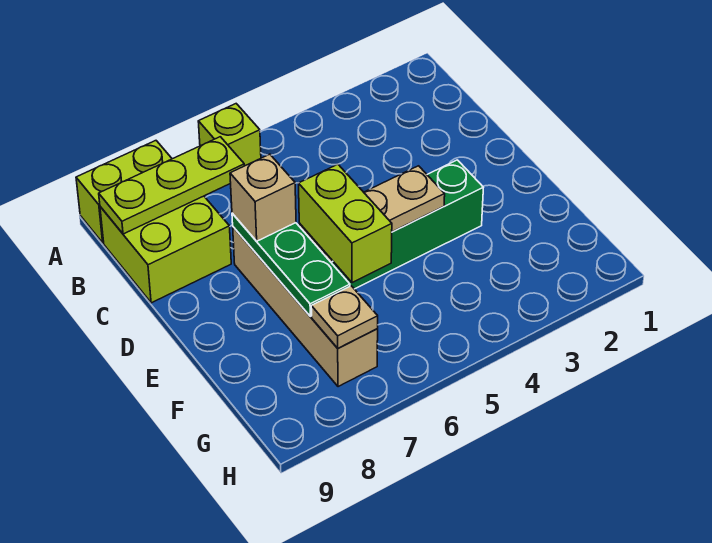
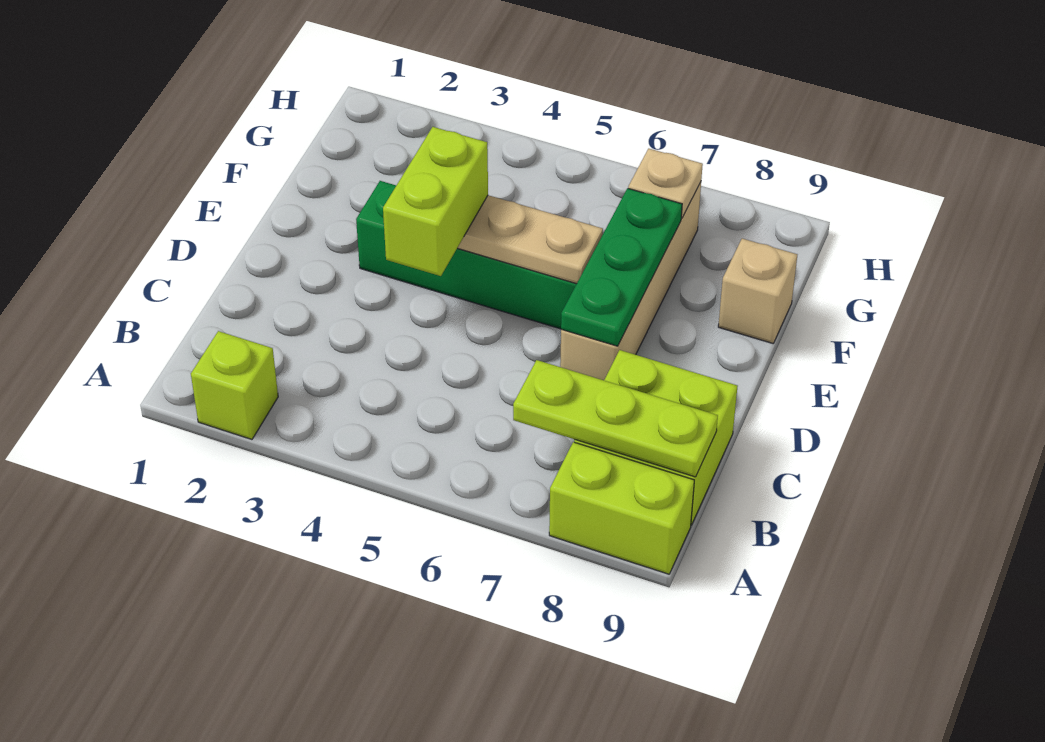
lime brick A6 level 1 -> lime brick A2 level 1
tan brick D7 level 3 -> tan brick F9 level 1
lime brick E6:F6 level 3 -> lime brick D4:E4 level 3

